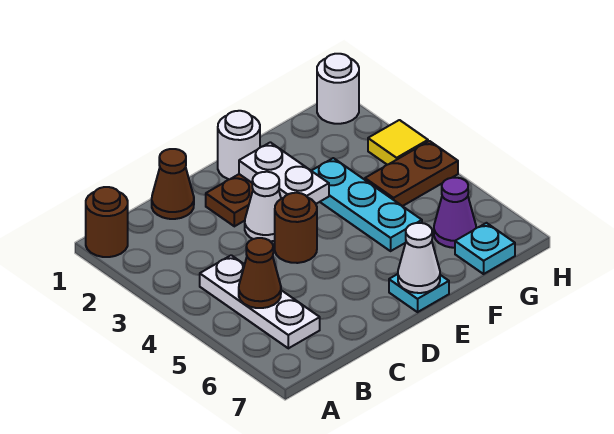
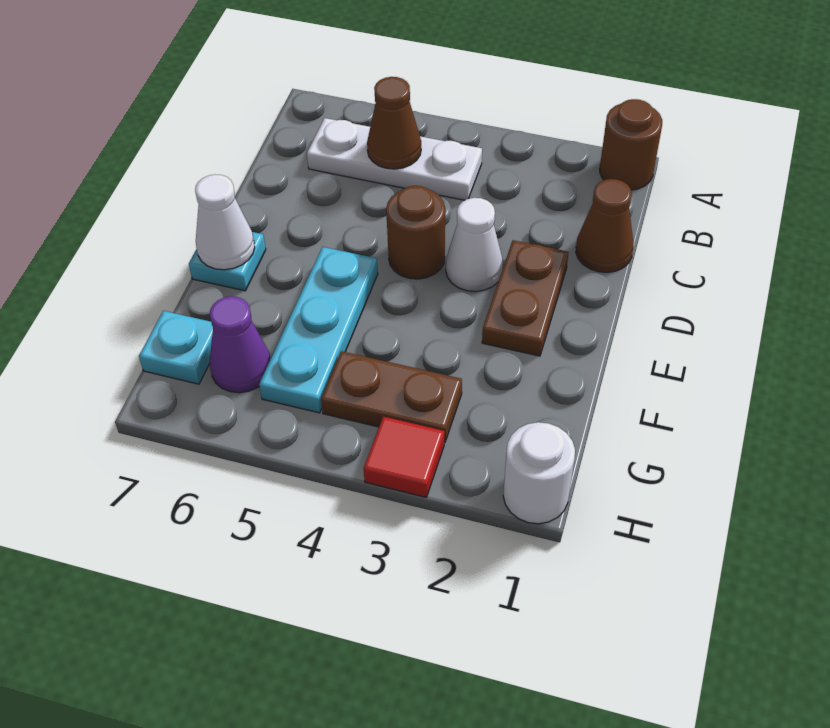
white round brick E1 level 1 -> none
white plate E2:E3 level 2 -> none
cyan plate F3:F5 level 1 -> cyan plate E5:G5 level 1
brown plate G4:H4 level 1 -> brown plate G3:G4 level 1
yellow tile H3 level 1 -> red tile H3 level 1

